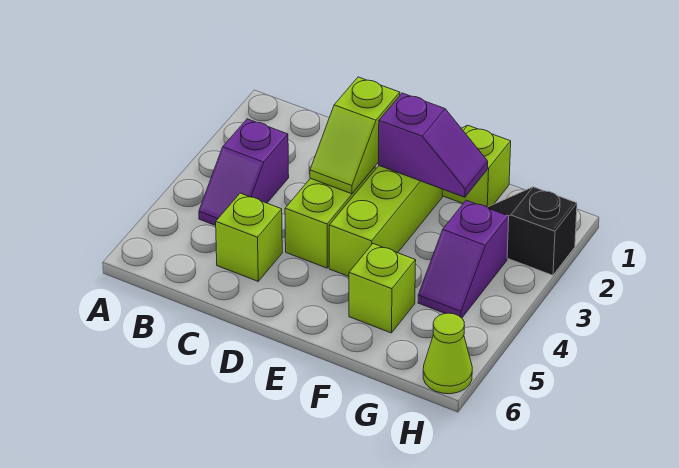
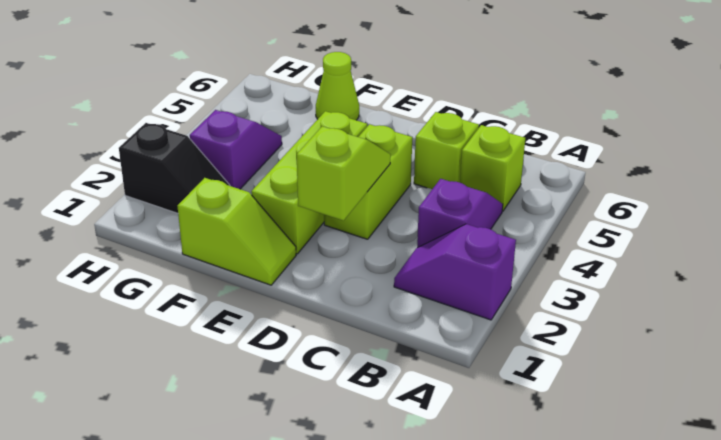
purple slope E2:F2 level 2 top E -> purple slope A2:B2 level 1 top A
lime brick F5 level 1 -> lime brick B5 level 1
lime cone H6 level 1 -> lime cone F6 level 1

